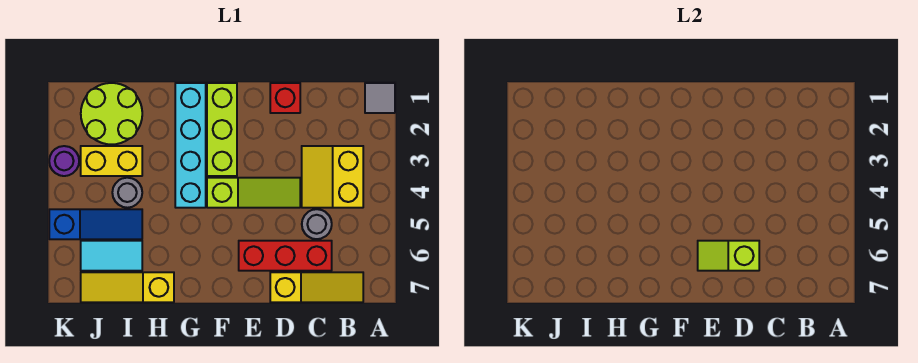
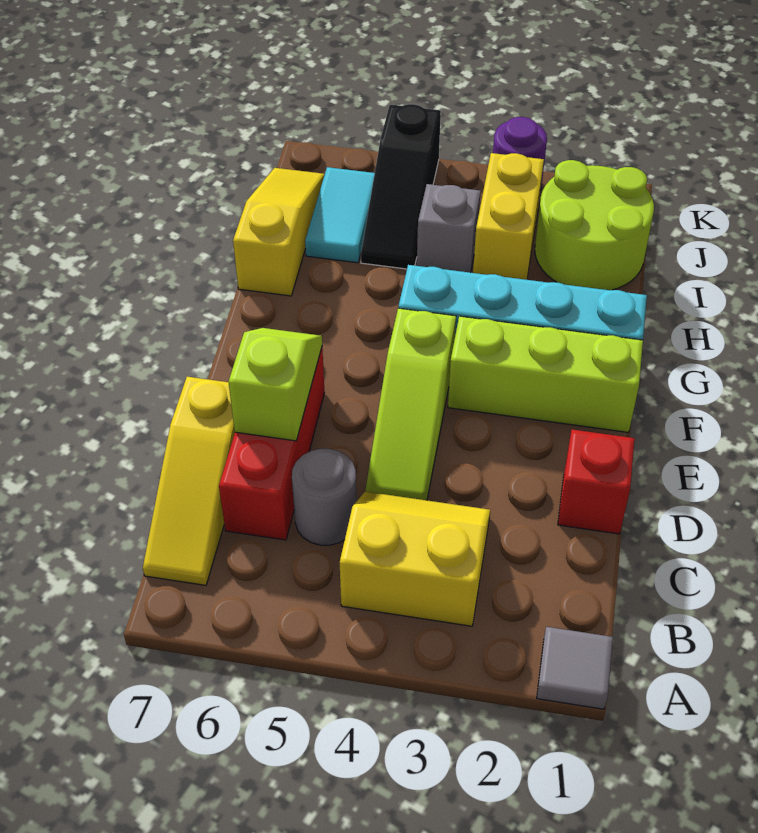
grey round brick I4 level 1 -> grey brick I4 level 1
blue slope I5:K5 level 1 top K -> black slope I5:K5 level 1 top K

